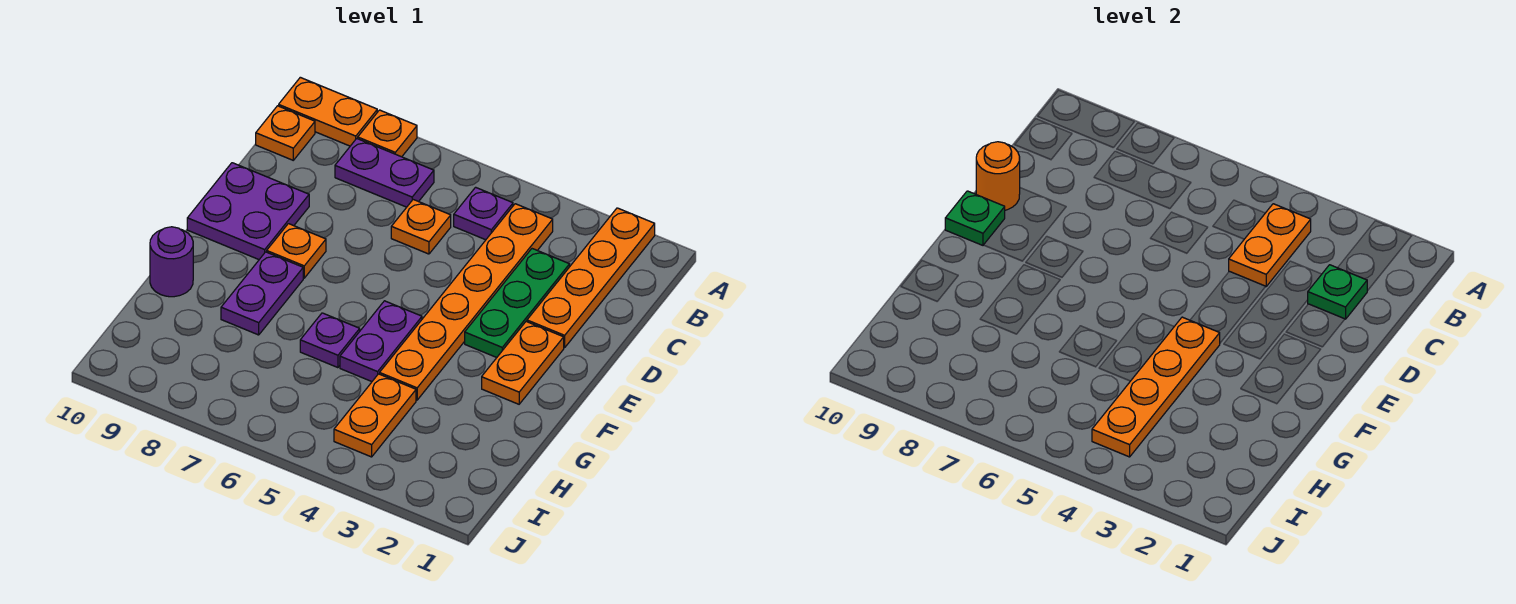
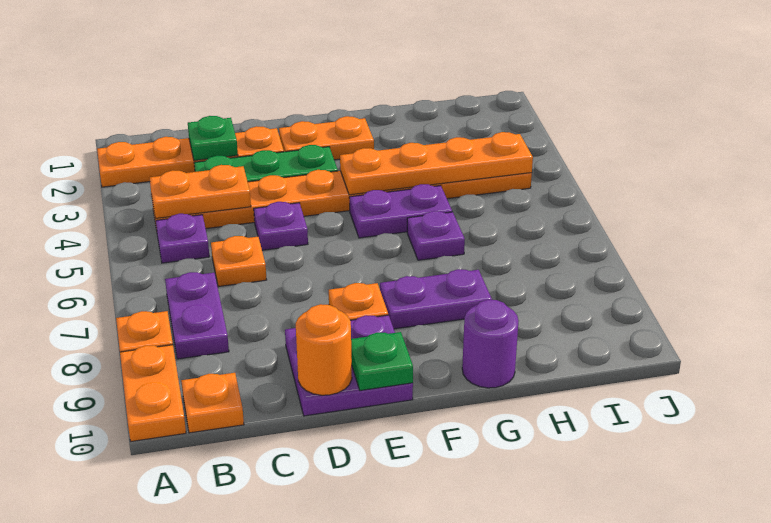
none -> purple plate D5 level 1

